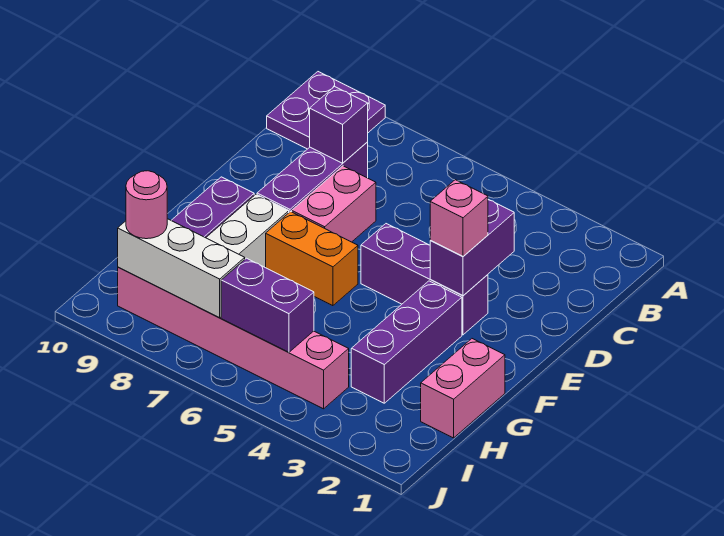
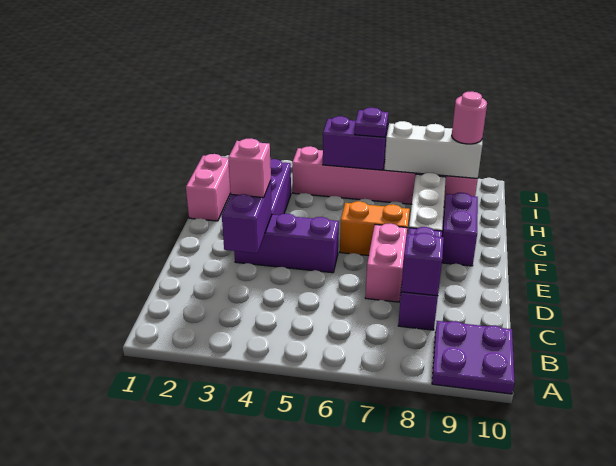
none -> purple plate I6 level 3

